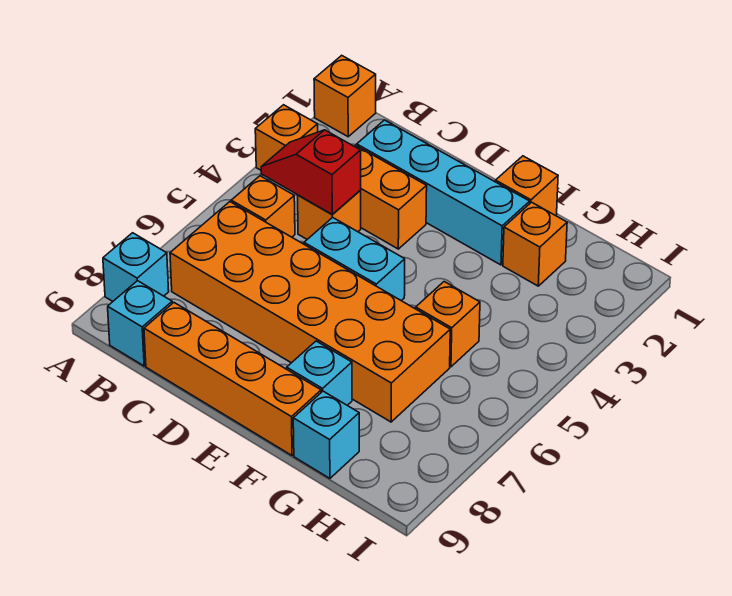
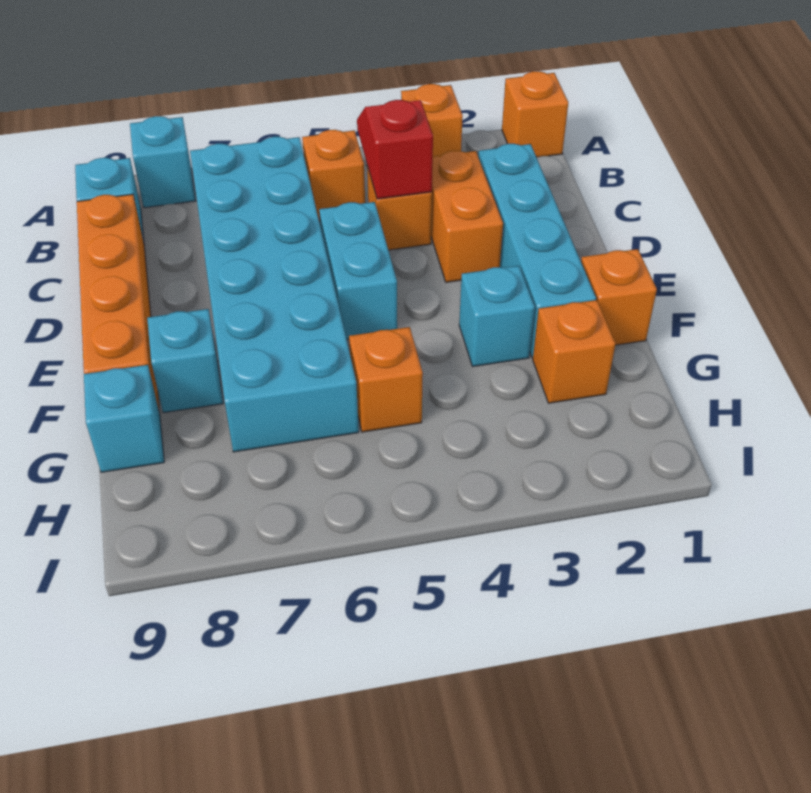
orange brick B6:G7 level 1 -> cyan brick B6:G7 level 1
none -> cyan brick F3 level 1

